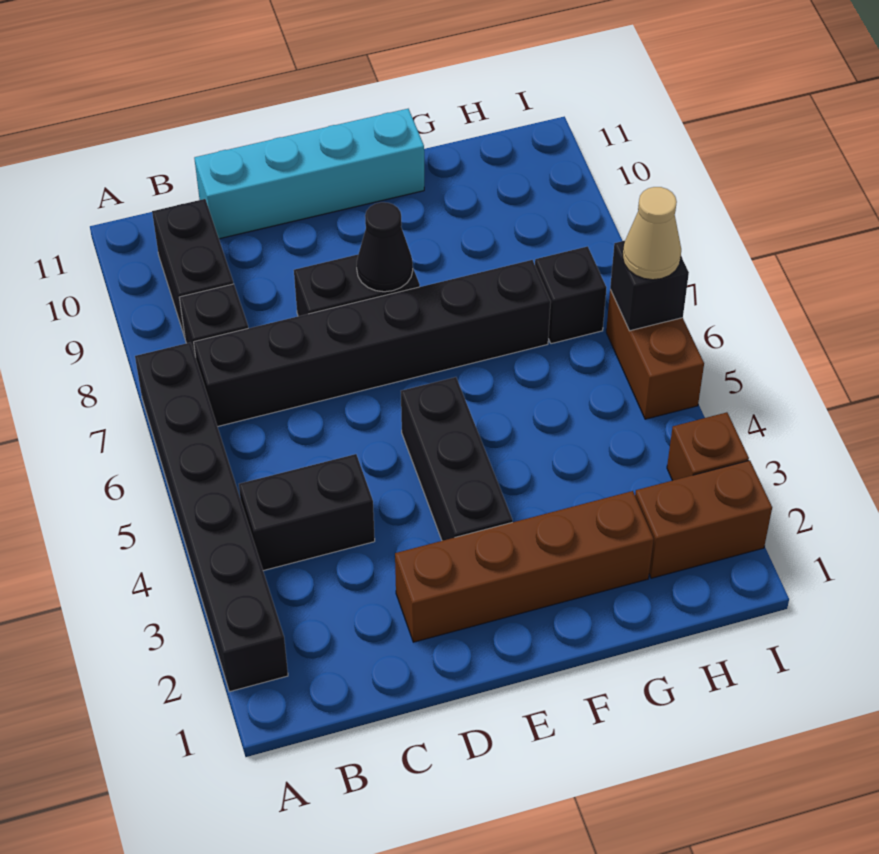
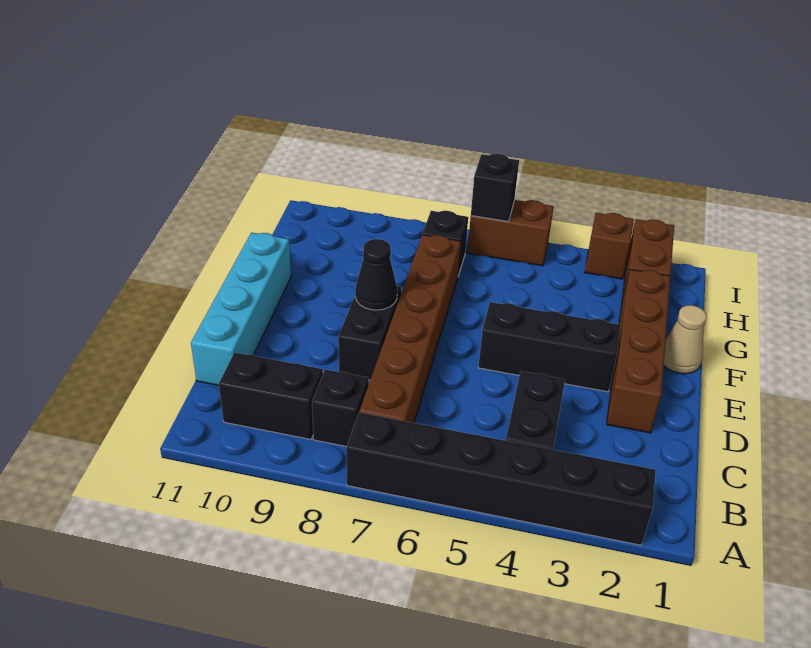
black brick B7:G7 level 1 -> brown brick B7:G7 level 1
tan cone I6 level 3 -> tan cone F1 level 1

